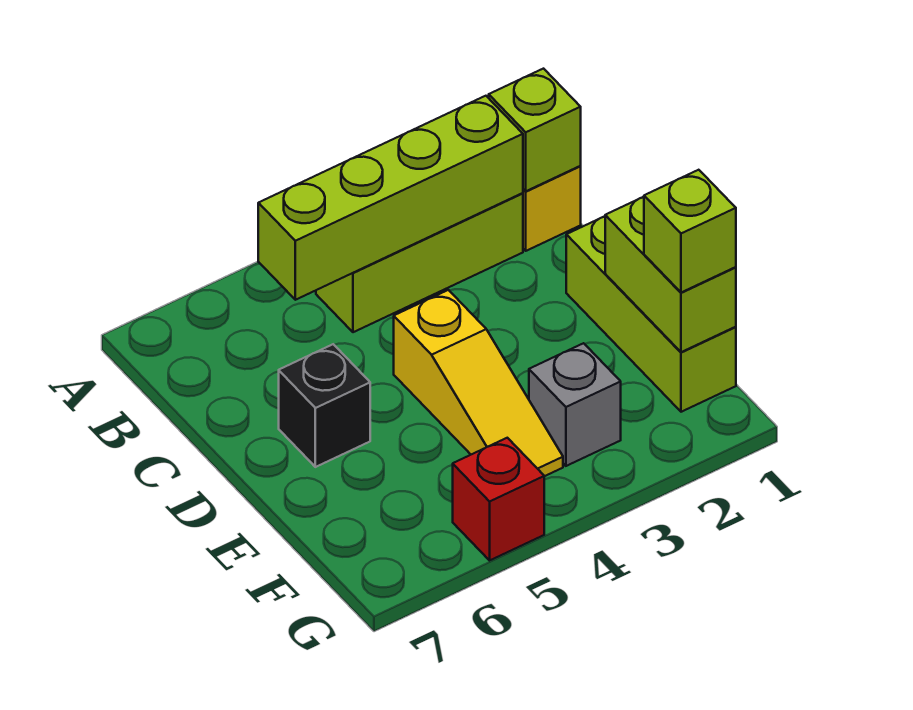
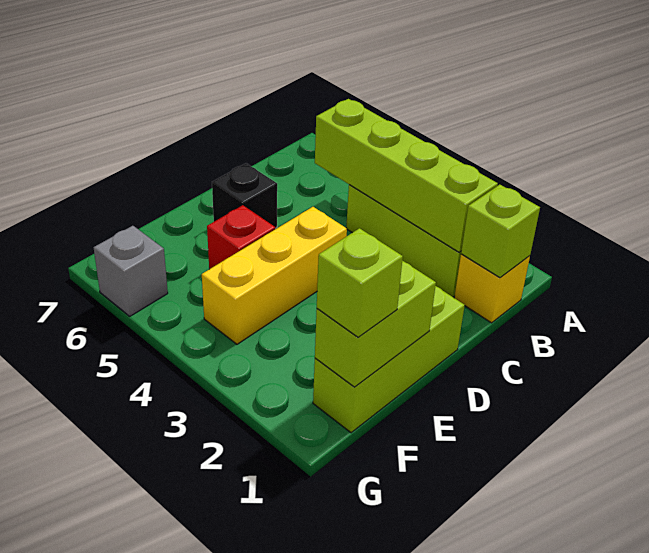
yellow slope D4:F4 level 1 top D -> yellow brick D4:F4 level 1
grey brick F3 level 1 -> grey brick G6 level 1
red brick G5 level 1 -> red brick E5 level 1

